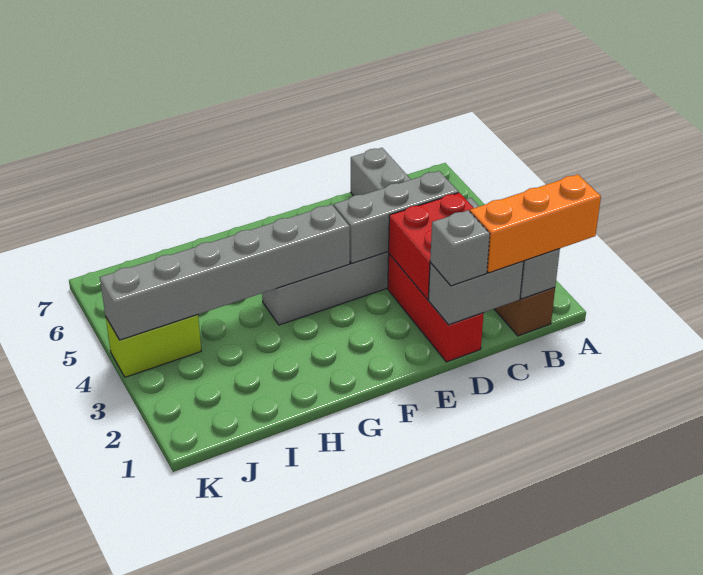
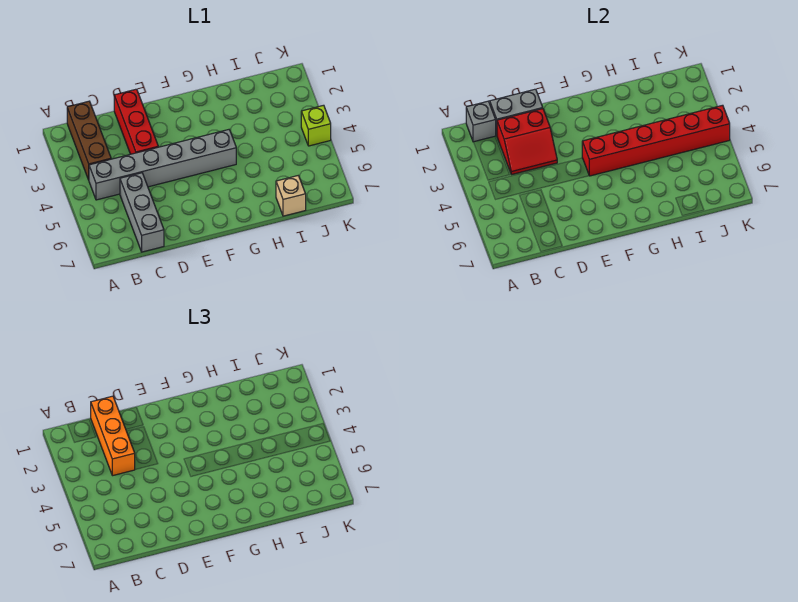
orange brick A1:C1 level 3 -> orange brick C1:C3 level 3
red brick C2:D3 level 2 -> red slope C2:D3 level 2 top 2
grey brick C4:E4 level 2 -> none
grey brick D1 level 3 -> none
grey brick F4:K4 level 2 -> red brick F4:K4 level 2
none -> tan brick I7 level 1
lime brick J4:K4 level 1 -> lime brick K4 level 1

